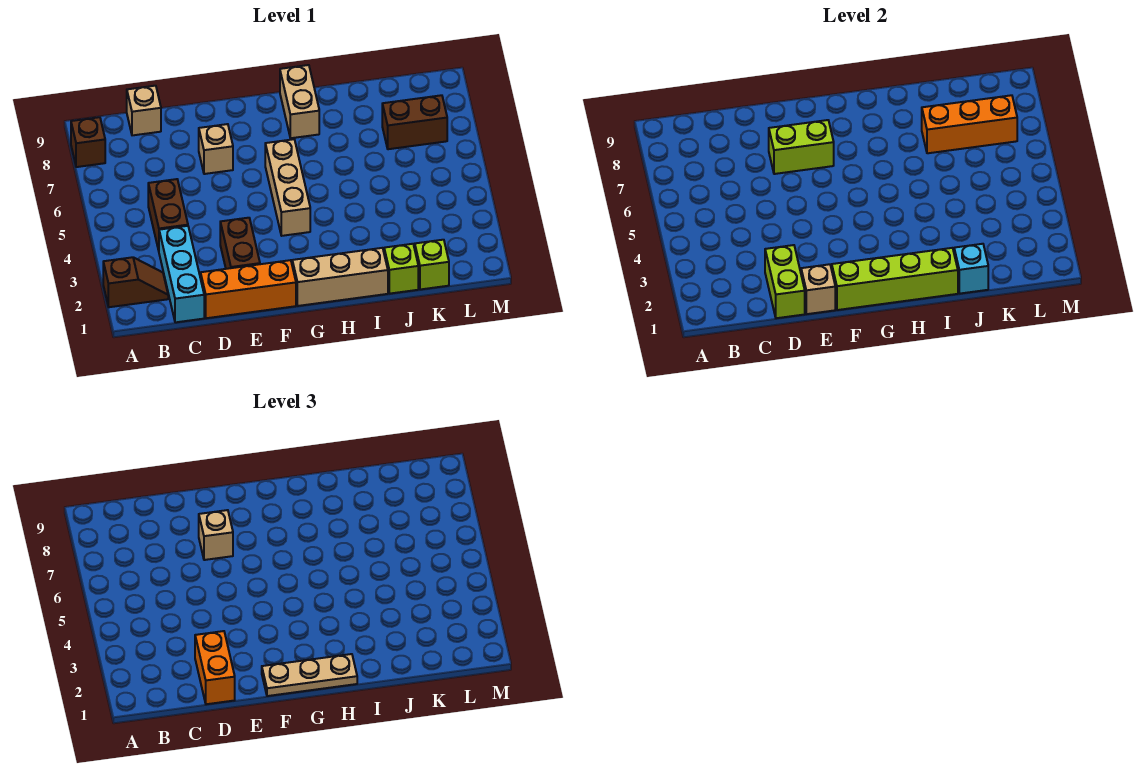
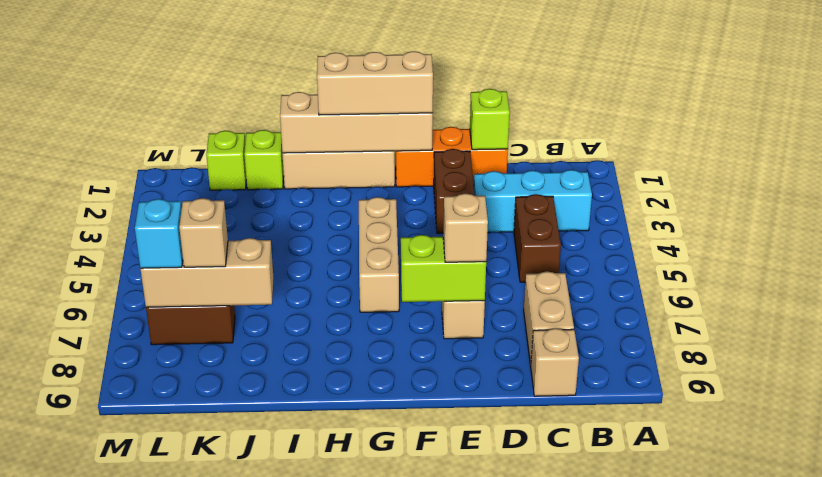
brown slope A2:B2 level 1 top A -> none
brown brick A8 level 1 -> none
cyan brick C1:C3 level 1 -> cyan brick B3:D3 level 1
lime brick D1:D2 level 2 -> lime brick D1 level 2
orange brick D1:D2 level 3 -> none
tan brick E1 level 2 -> tan brick K7 level 3
lime brick F1:I1 level 2 -> tan brick F1:I1 level 2
tan plate F1:H1 level 3 -> tan brick F1:H1 level 3
tan brick H8:H9 level 1 -> tan brick C7:C8 level 1
cyan brick J1 level 2 -> cyan brick L7 level 3
orange brick J7:L7 level 2 -> tan brick J7:L7 level 2

